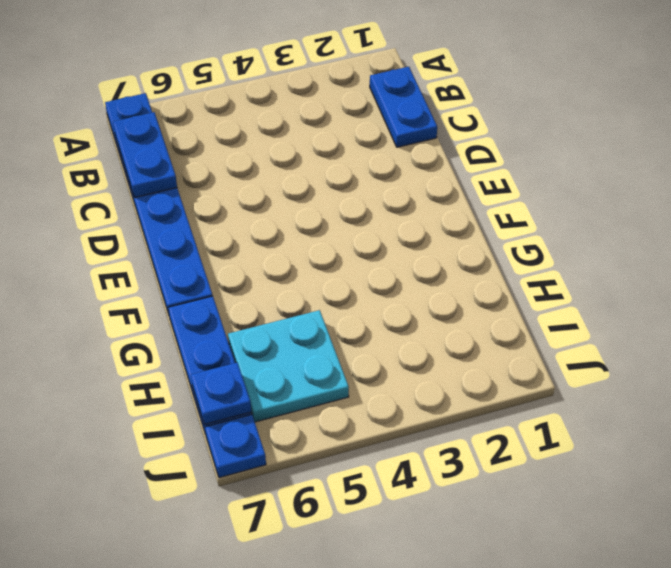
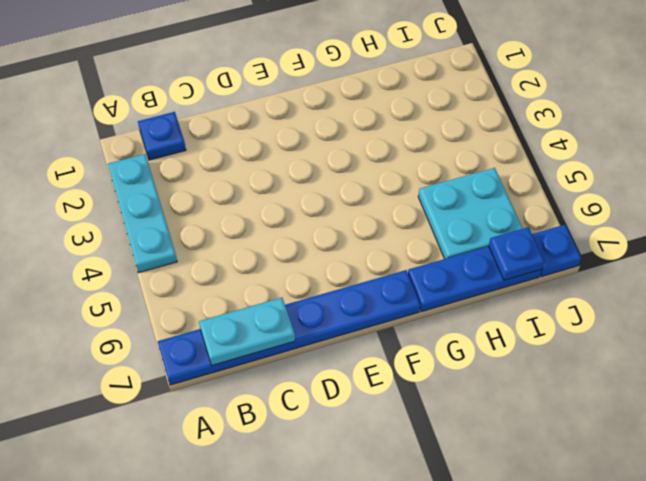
none -> cyan plate A2:A4 level 1
blue plate B1:C1 level 1 -> blue plate B1 level 1
blue plate B7:C7 level 2 -> cyan plate B7:C7 level 2

